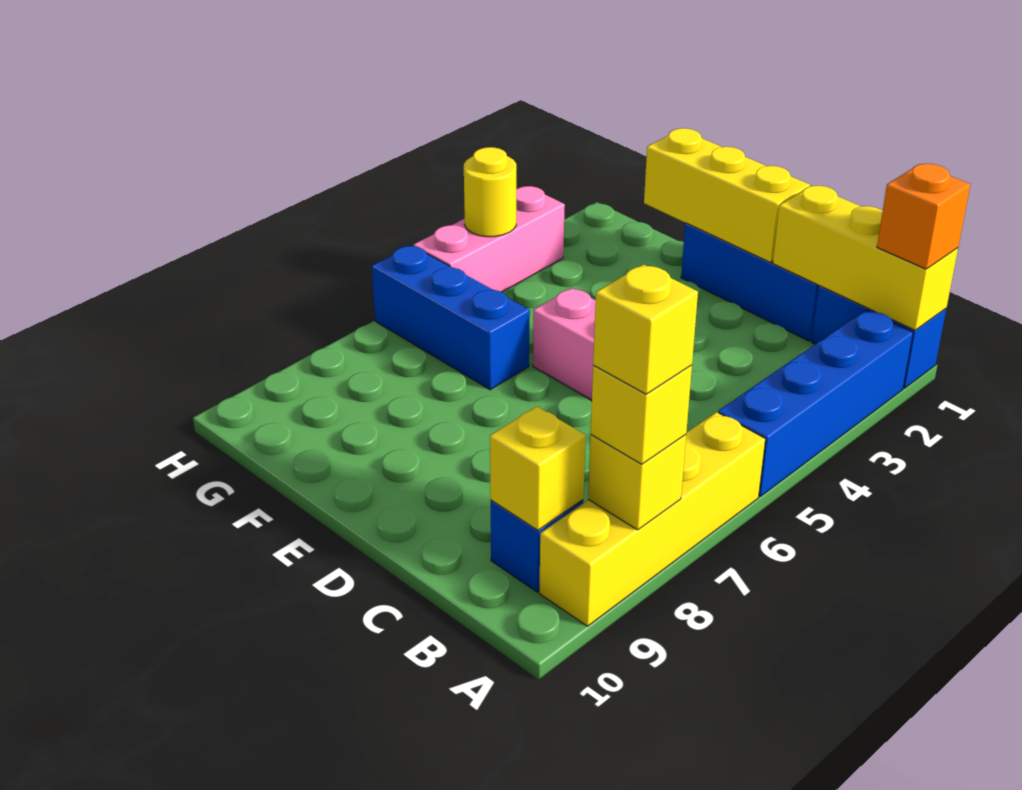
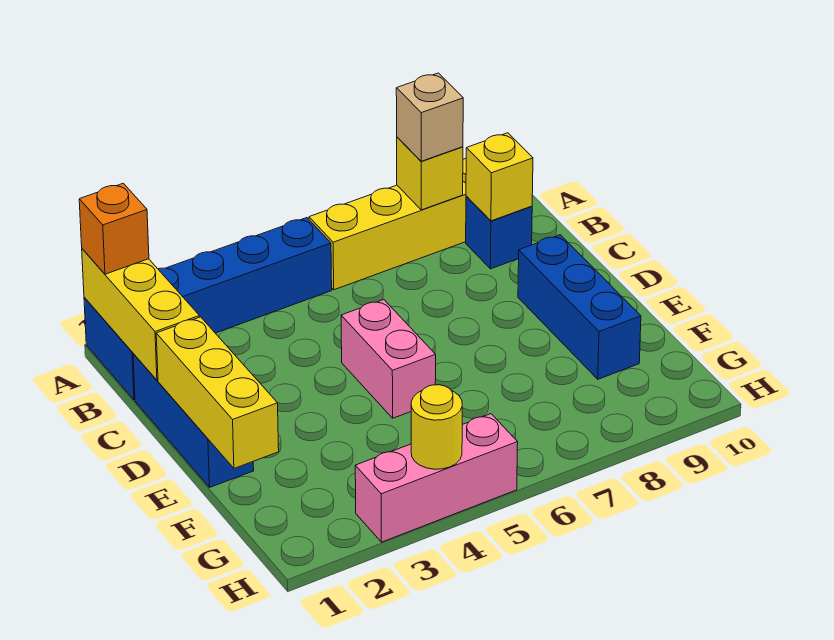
yellow brick A8 level 3 -> tan brick A8 level 3
yellow brick A8 level 4 -> none
blue brick F6:H6 level 1 -> blue brick D9:F9 level 1

